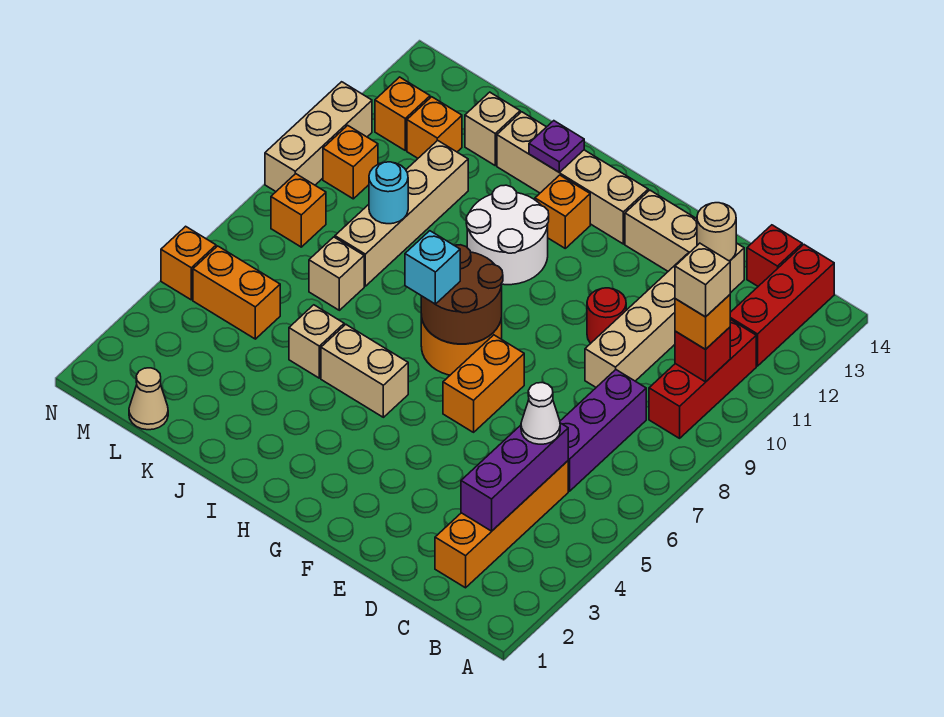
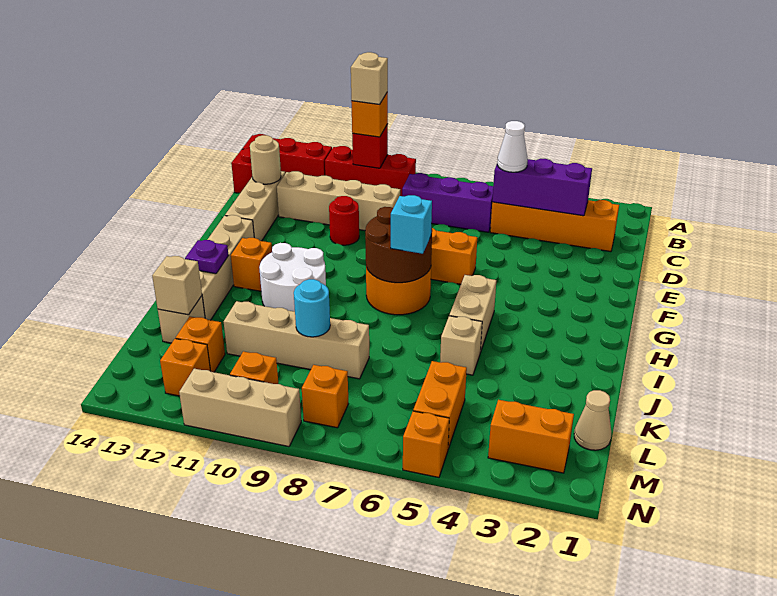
tan brick K7 level 1 -> tan brick K13 level 2
none -> orange brick M2:M3 level 1

